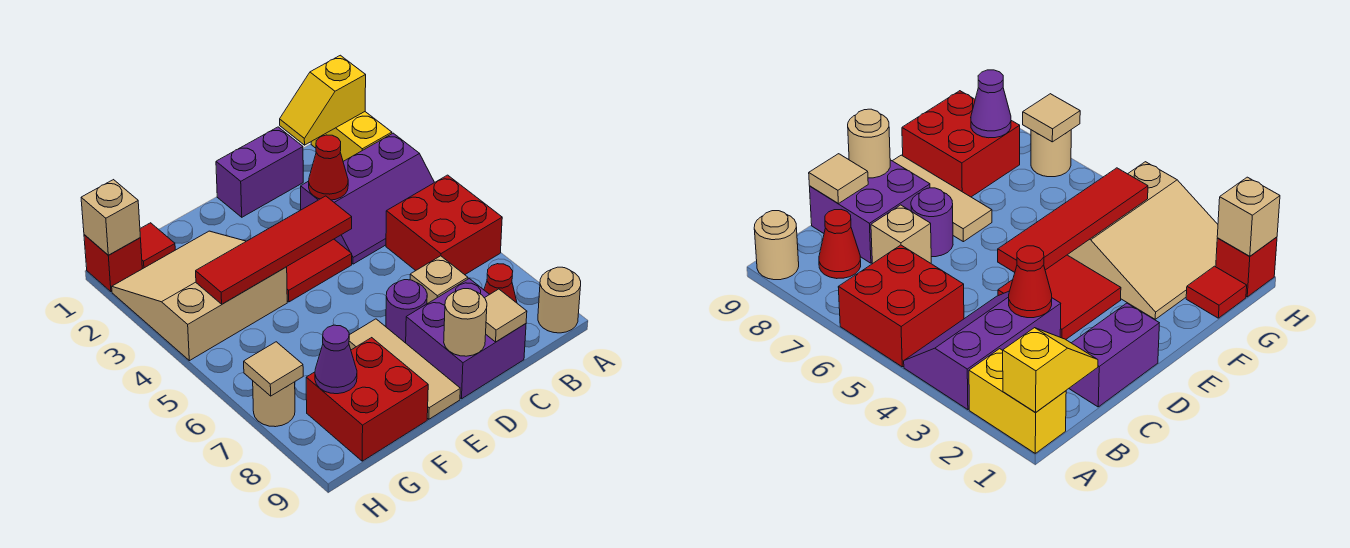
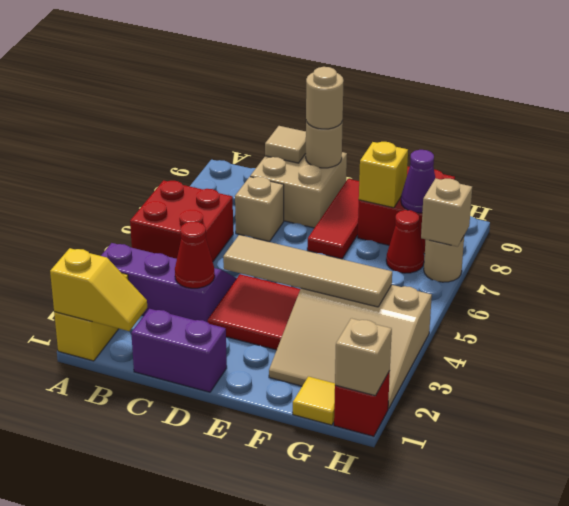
tan round brick A9 level 1 -> tan round brick D9 level 3
red cone B8 level 1 -> red cone G7 level 1
purple brick C8:D9 level 1 -> tan brick C8:D9 level 1
red tile D4:G4 level 2 -> tan tile D4:G4 level 2
purple round brick D7 level 1 -> none
tan tile E7:E9 level 1 -> red tile E7:E9 level 1
none -> yellow brick F8 level 2
red tile G1 level 1 -> yellow tile G1 level 1
tan tile H7 level 2 -> tan brick H7 level 2

